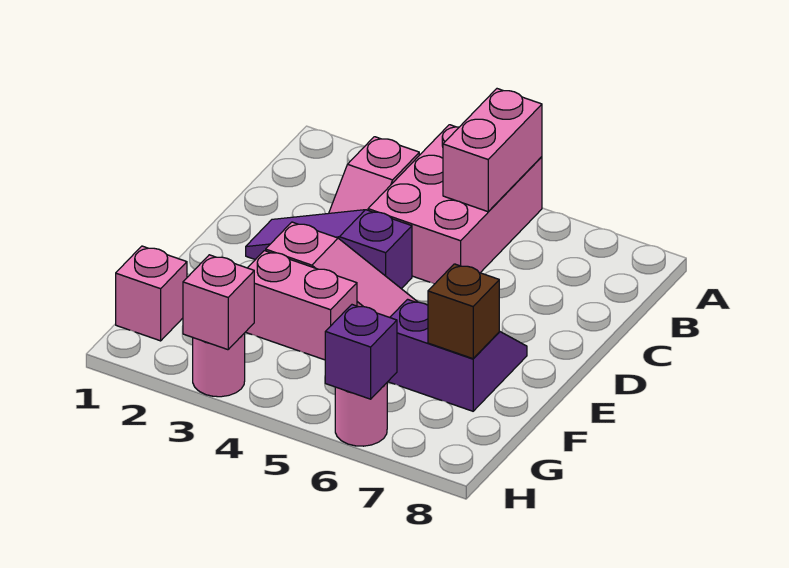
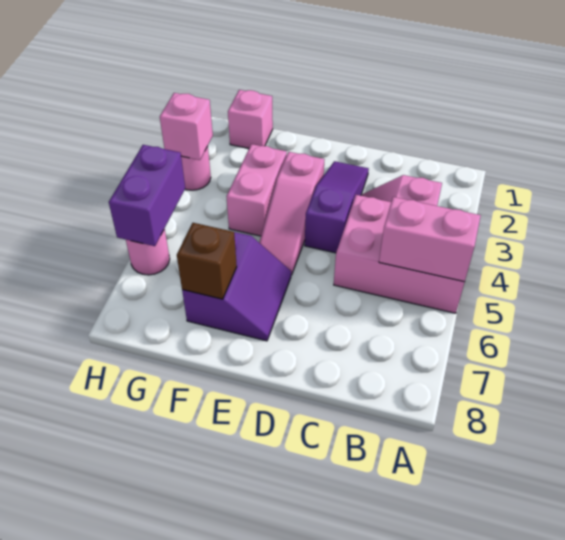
purple brick H6 level 2 -> purple brick H5:H6 level 2

